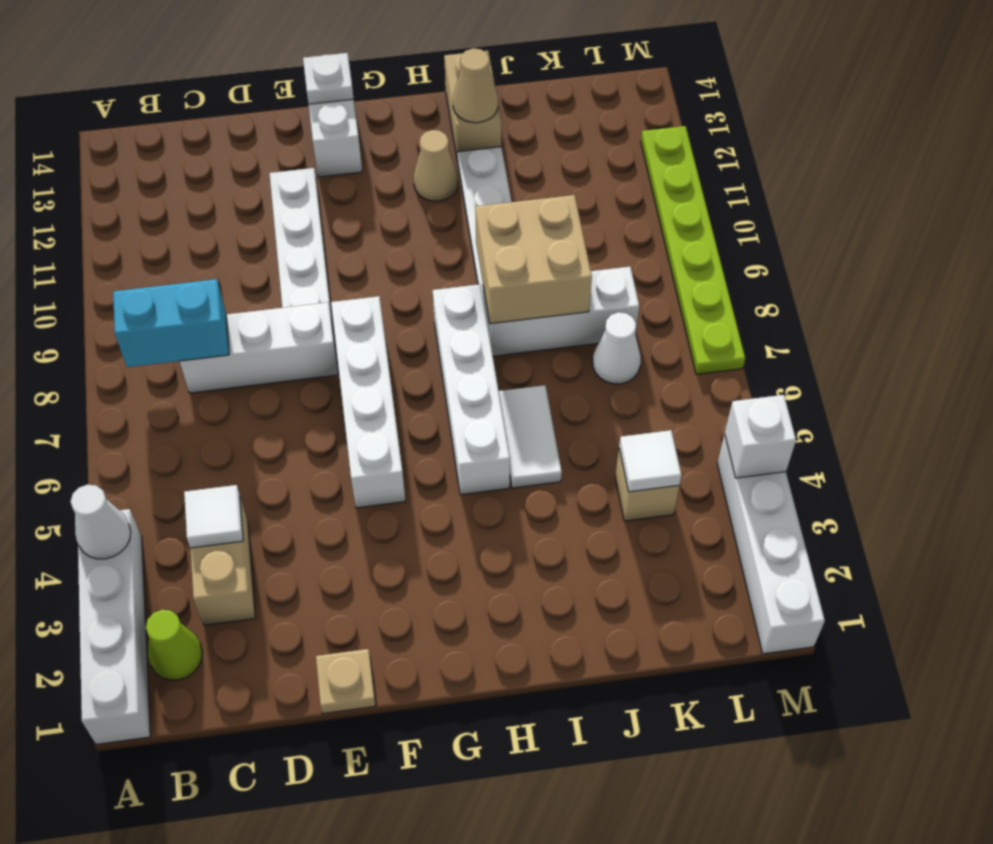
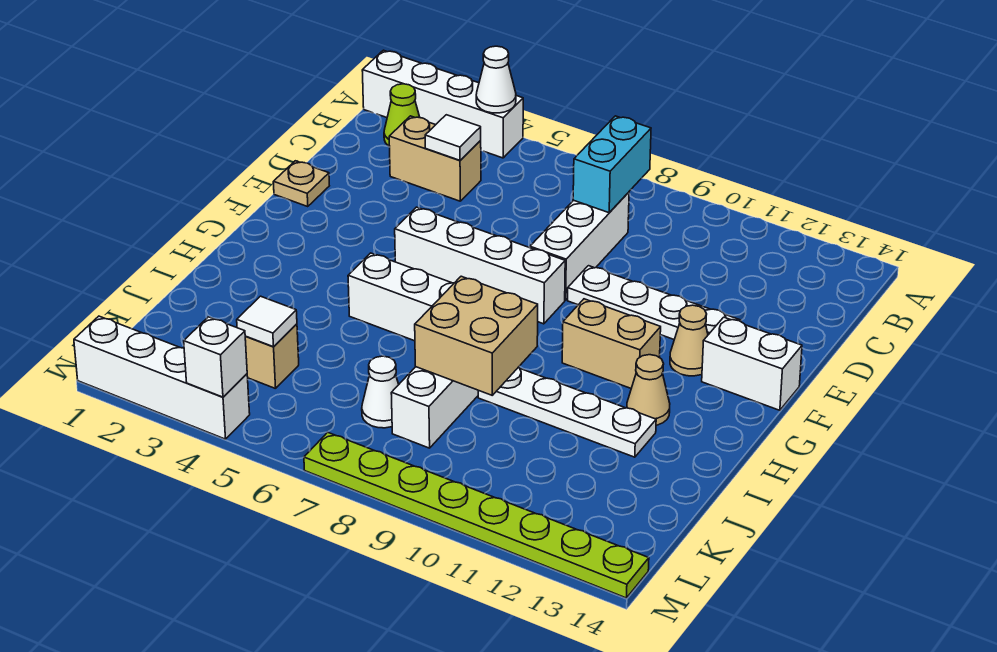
white plate F14 level 2 -> none
white tile I5:I6 level 1 -> none
tan brick I13:I14 level 1 -> tan brick G10:G11 level 1
tan cone I13 level 2 -> tan cone F12 level 1
lime plate M7:M12 level 1 -> lime plate M7:M14 level 1

